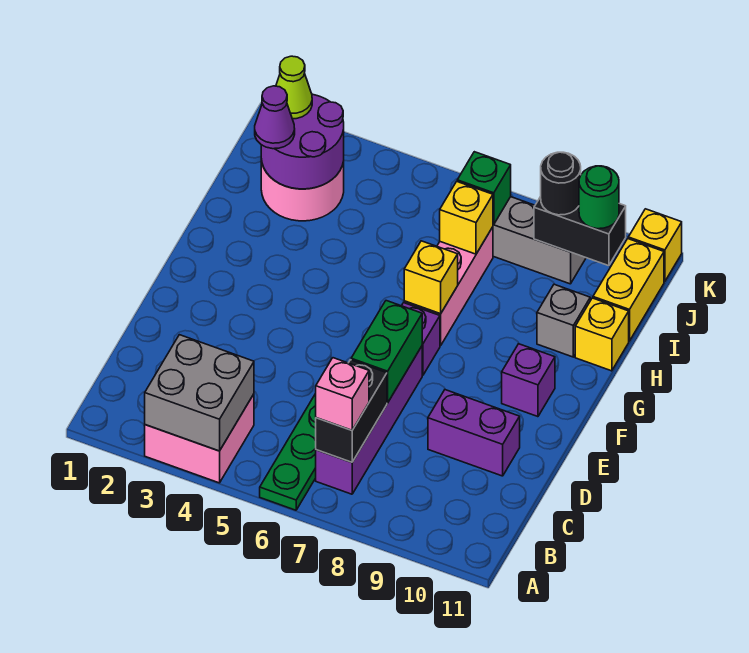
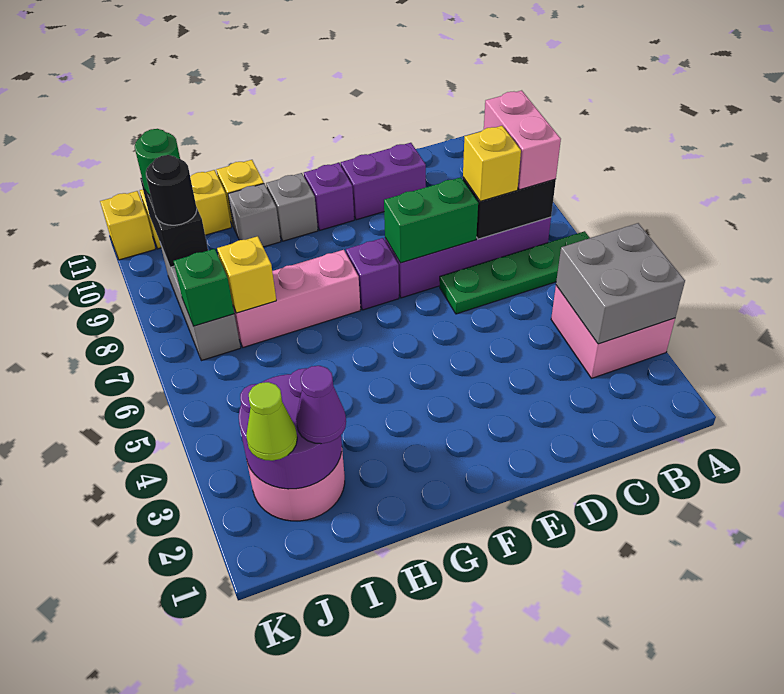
pink brick B7 level 3 -> pink brick B7:B8 level 3
purple brick D9:D10 level 1 -> purple brick D10:E10 level 1
yellow brick G7 level 2 -> yellow brick C7 level 3
none -> grey brick G10 level 1

